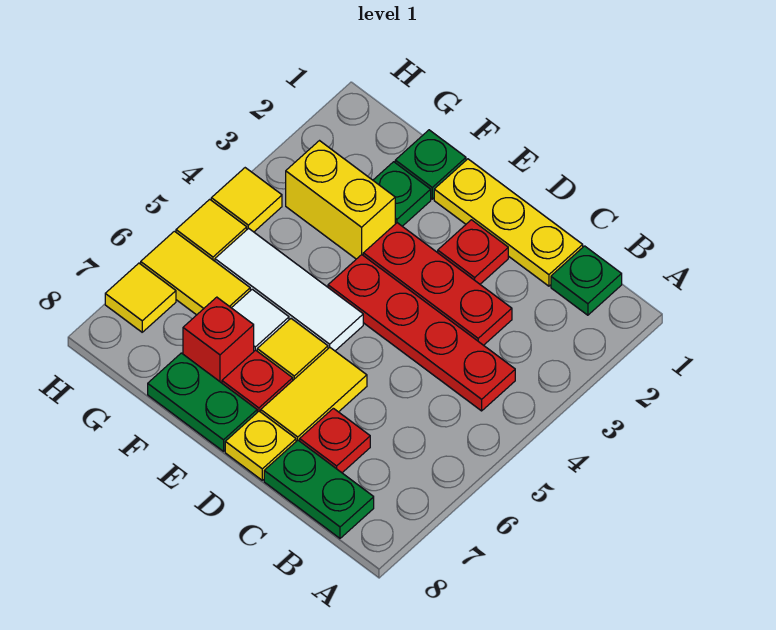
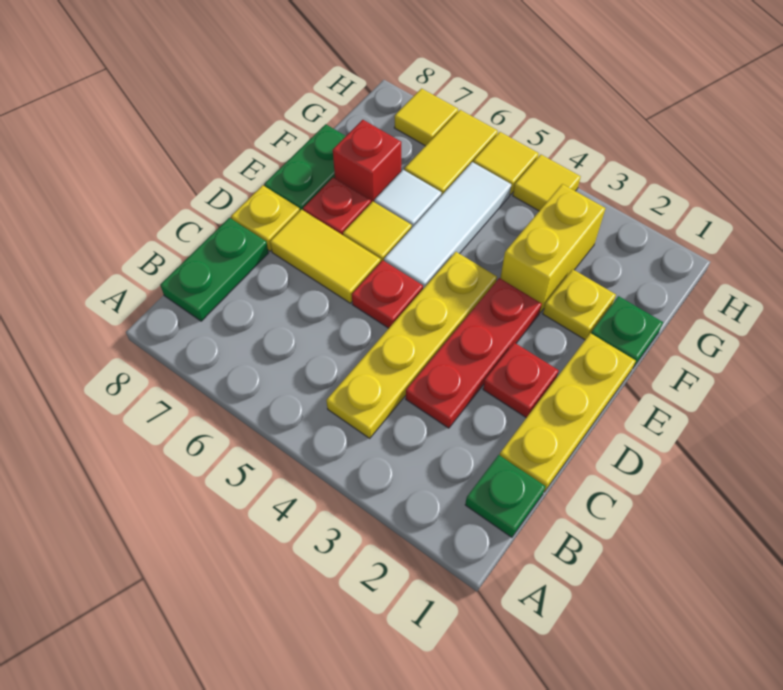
red plate B4:E4 level 1 -> yellow plate B4:E4 level 1
red plate C7 level 1 -> red plate D5 level 1
green plate F2 level 1 -> yellow plate F2 level 1

